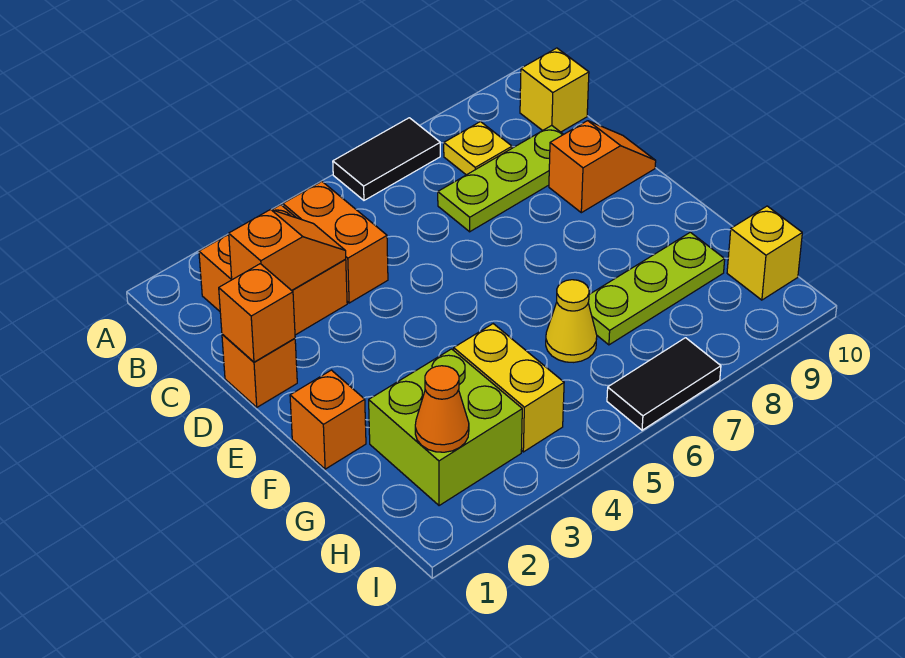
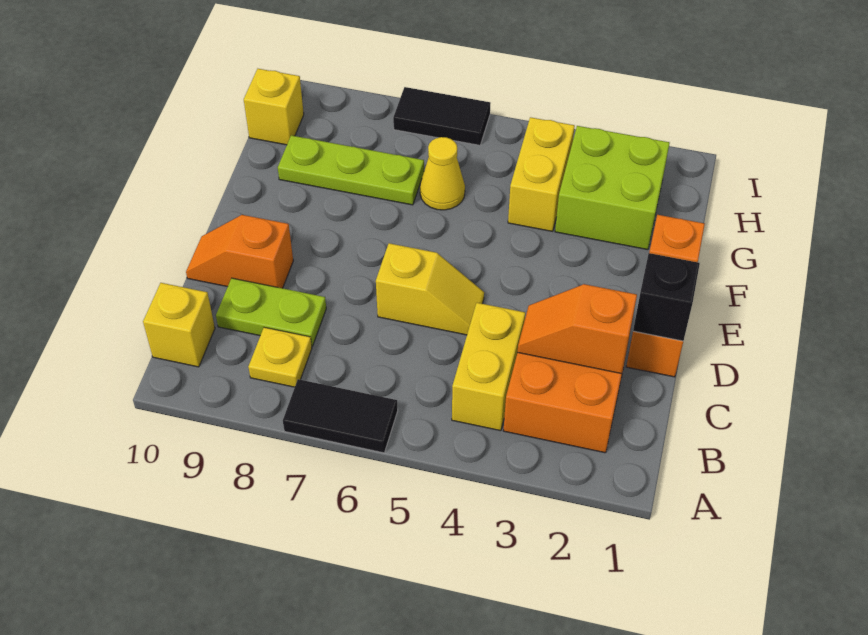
orange brick B4:C4 level 1 -> yellow brick B4:C4 level 1
lime plate C7:C9 level 1 -> lime plate C8:C9 level 1
orange brick D1 level 2 -> black brick D1 level 2
none -> yellow slope D5:D6 level 1 top 6
orange cone H2 level 2 -> none

